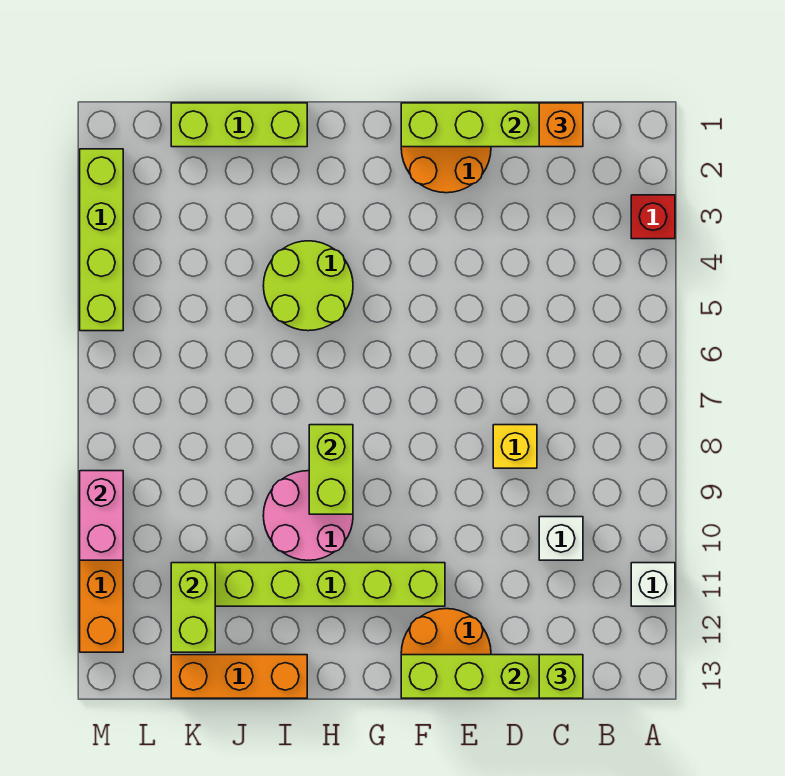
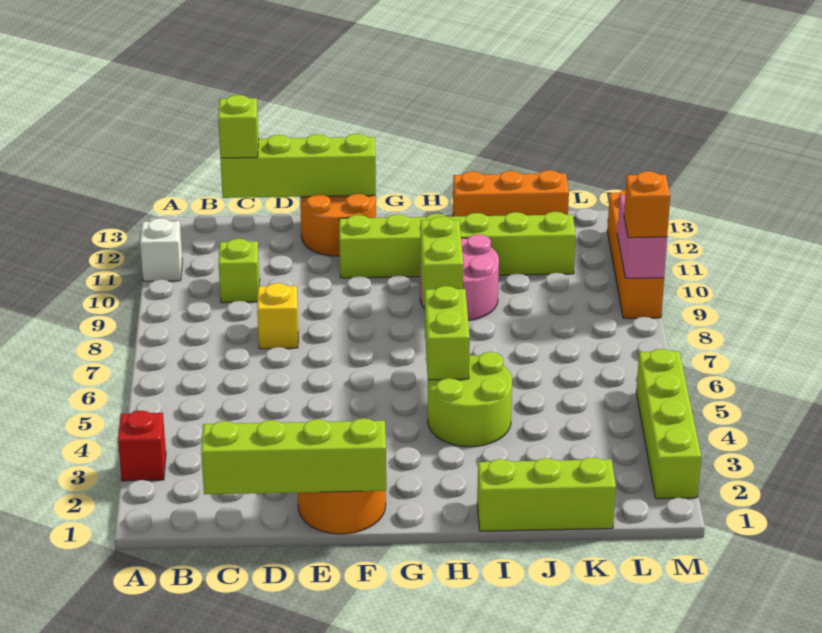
orange brick C1 level 3 -> orange brick M9 level 3
white brick C10 level 1 -> lime brick C10 level 1
lime brick K11:K12 level 2 -> lime brick H5:H6 level 2

